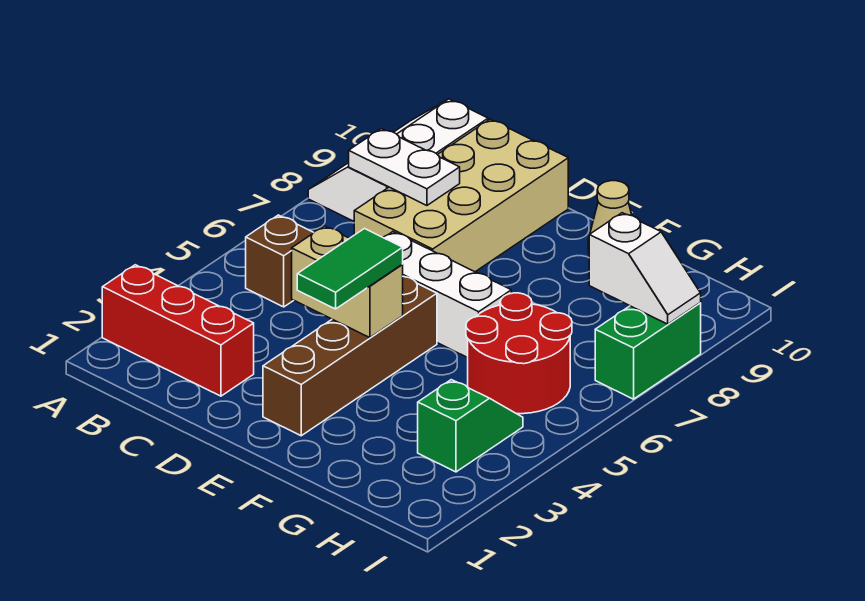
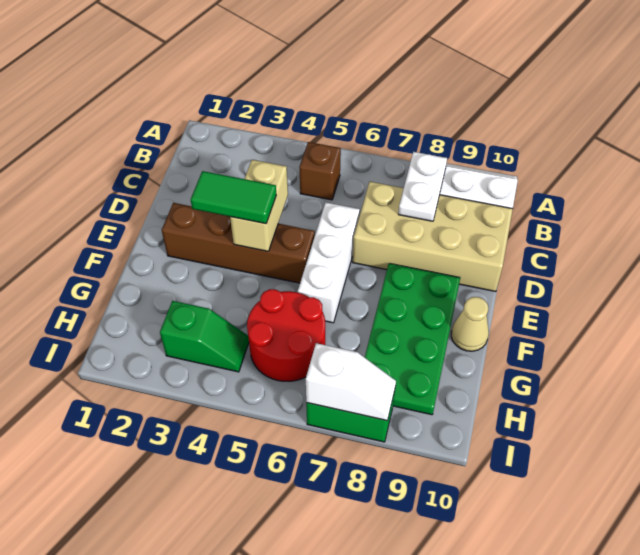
red brick A2:C2 level 1 -> none
none -> green plate E8:H9 level 1
white slope H8:I8 level 2 top H -> white slope I7:I8 level 2 top 7

